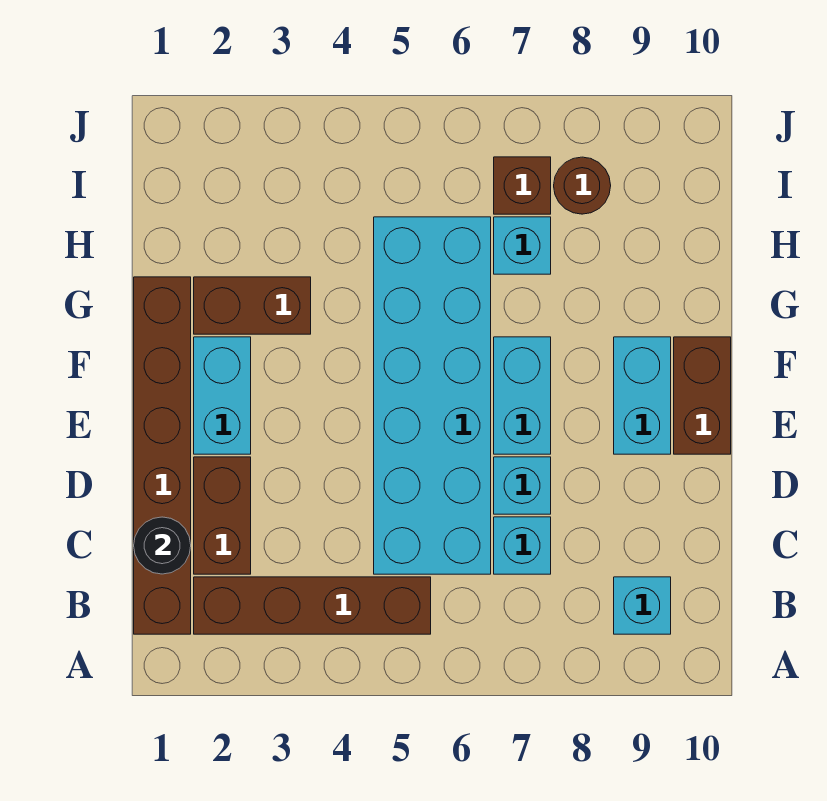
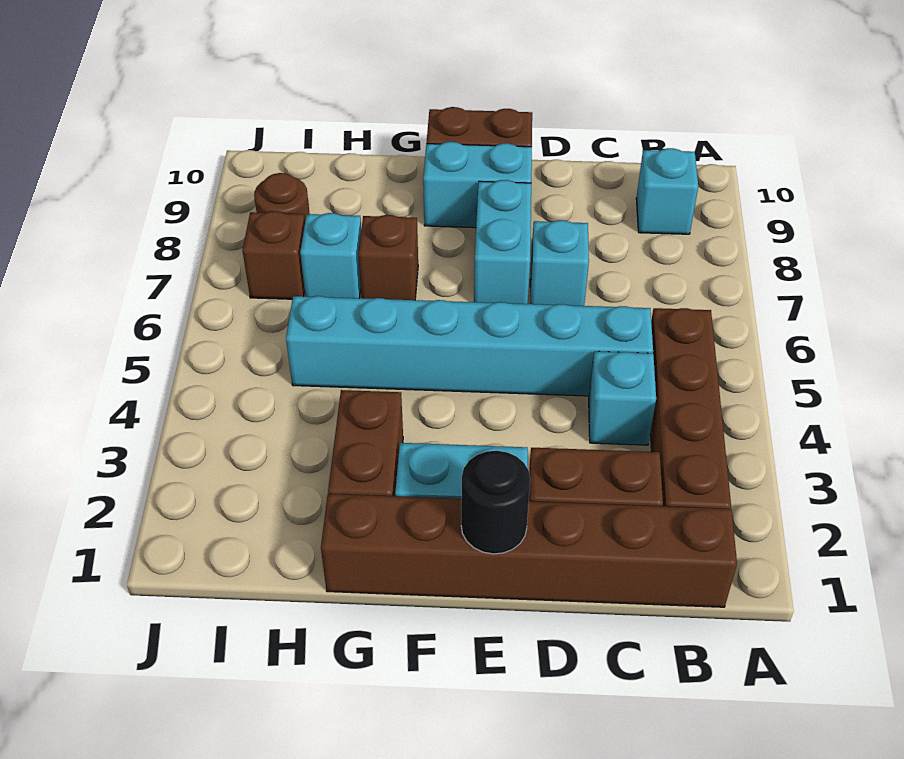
black round brick C1 level 2 -> black round brick E1 level 2
cyan brick C5:H6 level 1 -> cyan brick C5:H5 level 1
cyan brick C7 level 1 -> cyan brick C4 level 1
cyan brick E7:F7 level 1 -> cyan brick E7:E8 level 1
none -> brown brick G7 level 1

